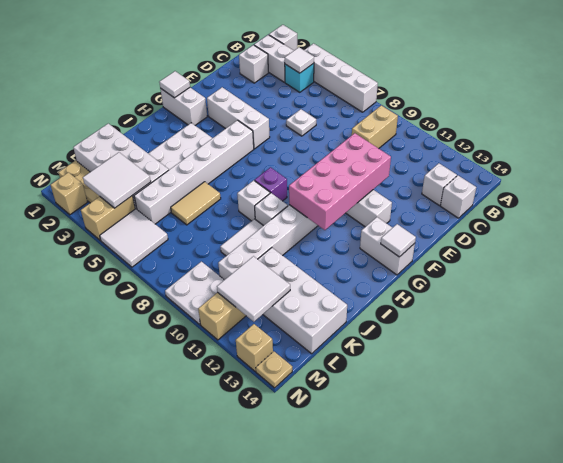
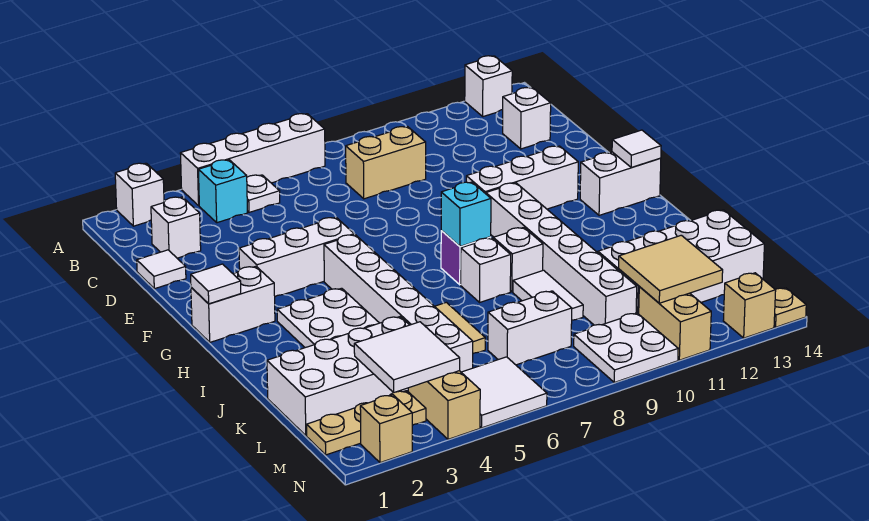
white brick B2:B3 level 1 -> white brick L7:L8 level 1
white tile B4 level 2 -> white tile D1 level 1
tan brick B9:C9 level 1 -> tan brick C8:C9 level 1
white brick C14 level 1 -> white brick A13 level 1
white plate D6 level 1 -> white plate B5 level 1
pink brick E10:H11 level 2 -> none
none -> cyan brick H8 level 2
white tile L11:M12 level 2 -> tan tile L11:M12 level 2

